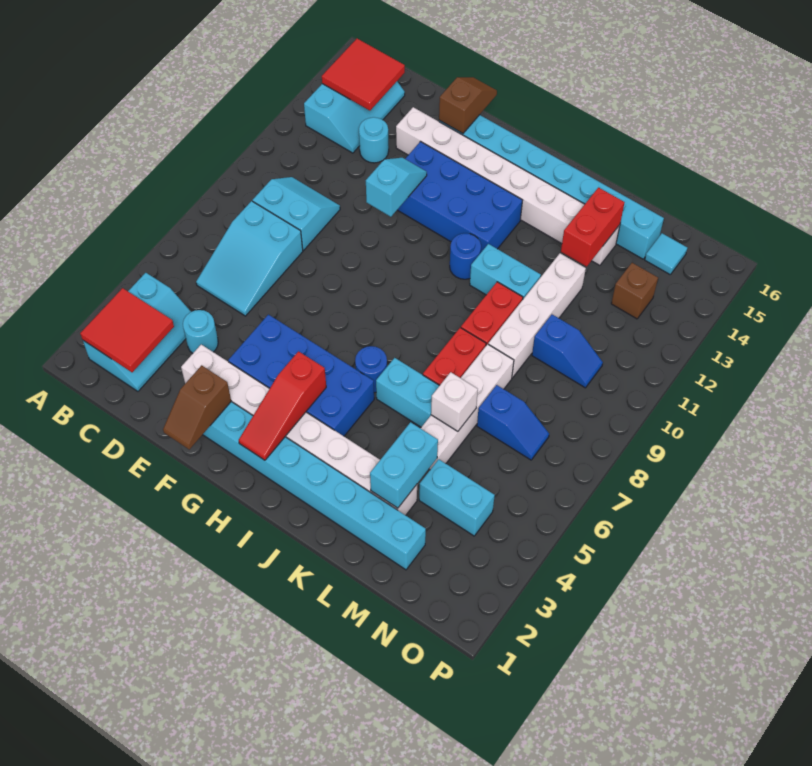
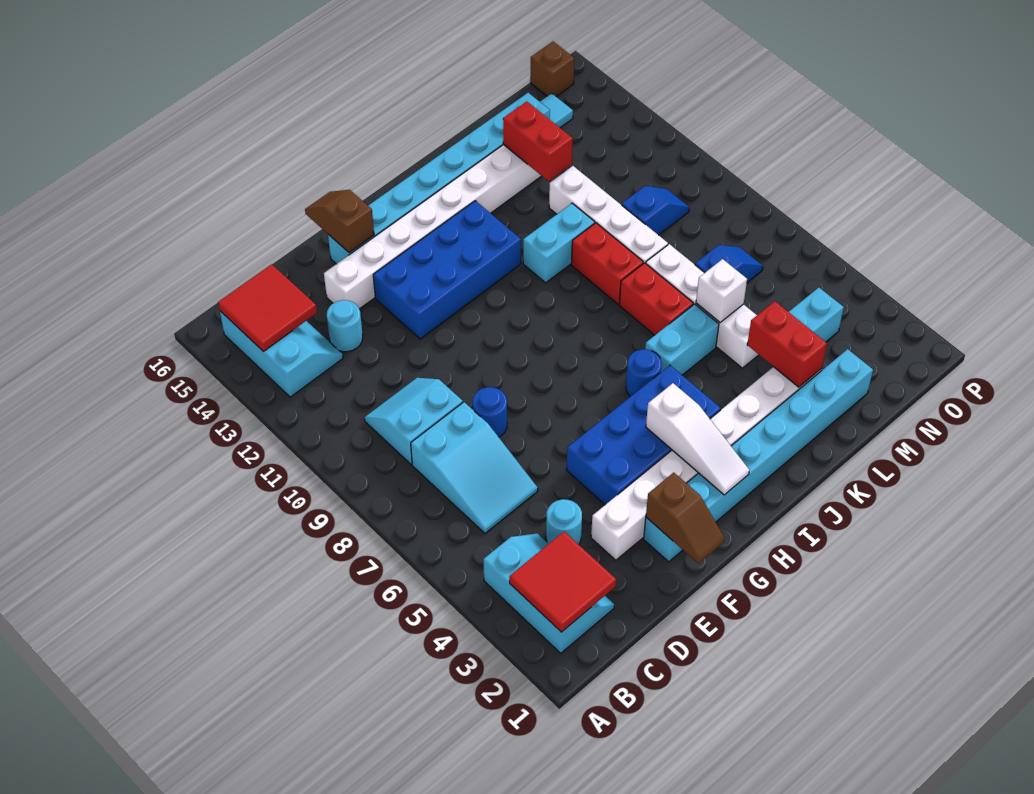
cyan slope F11:F12 level 2 top 11 -> none
red slope H2:H4 level 2 top 4 -> white slope H2:H4 level 2 top 4
blue round brick I11 level 1 -> blue round brick E8 level 1
cyan brick L3:L4 level 2 -> red brick L3:L4 level 2
brown brick N13 level 1 -> brown brick O16 level 1

